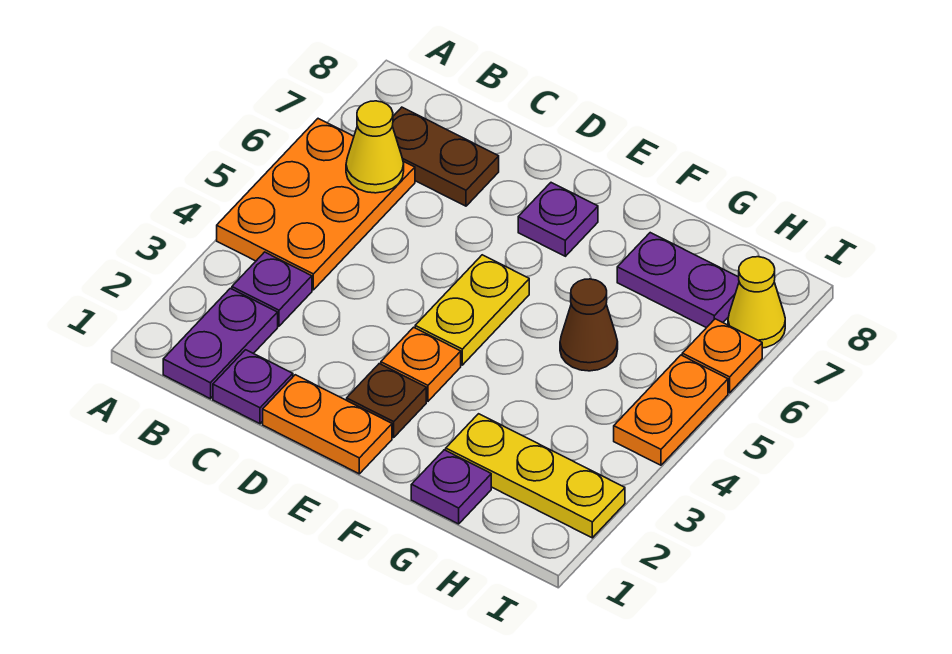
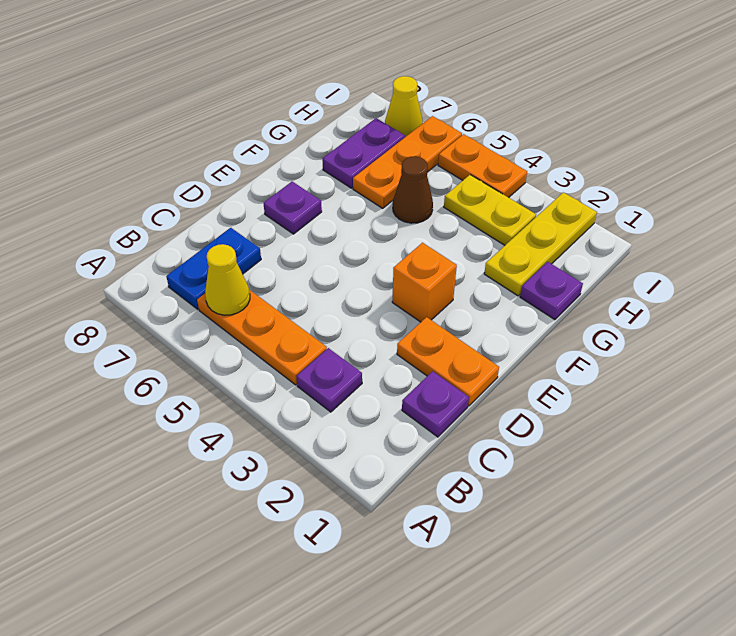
orange plate A4:B6 level 1 -> orange plate B4:B6 level 1
purple plate B1:B2 level 1 -> none
brown plate B7:C7 level 1 -> blue plate B7:C7 level 1
orange plate D1:E1 level 1 -> orange plate D1:D2 level 1
brown plate E2 level 1 -> none
orange plate E3 level 1 -> orange brick E3 level 1
yellow plate E4:E5 level 1 -> yellow plate H3:H4 level 1
orange plate I6 level 1 -> orange plate G6:I6 level 1

